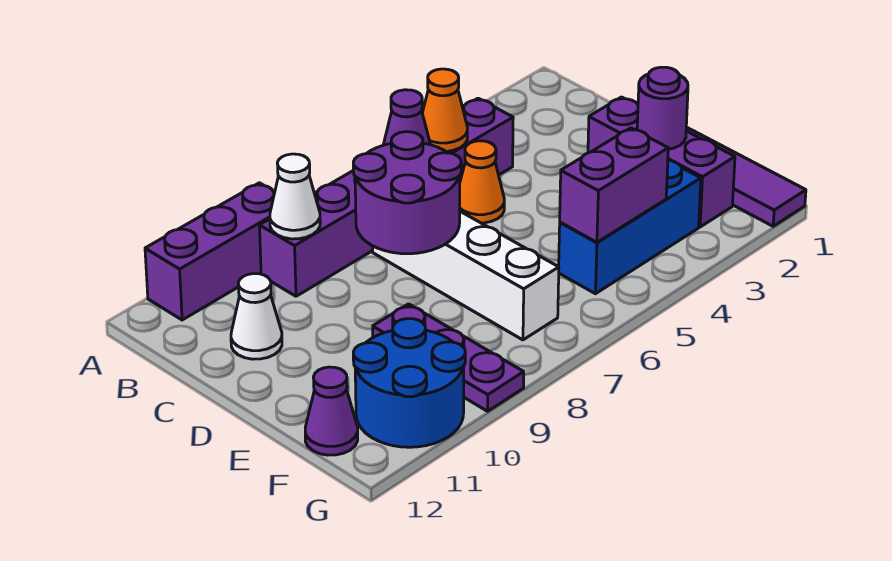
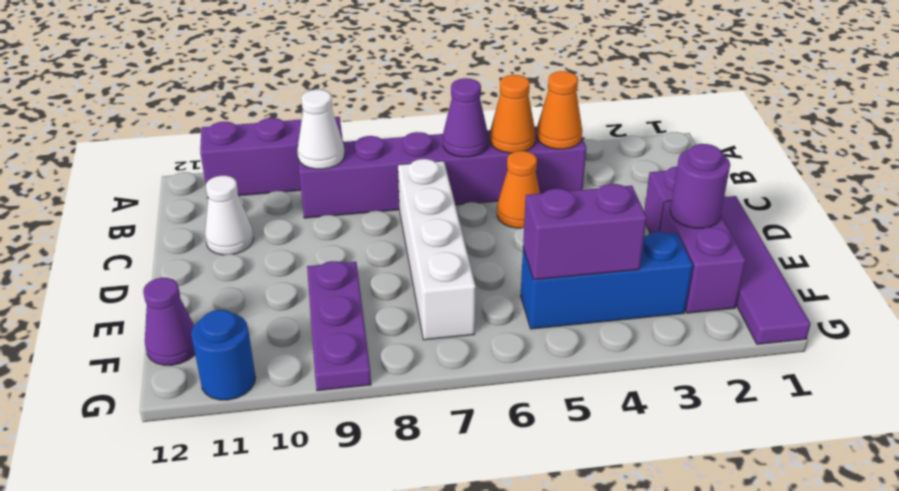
none -> orange cone B4 level 2
purple round brick C7:D8 level 2 -> none
blue round brick F10:G11 level 1 -> blue round brick G11 level 1

